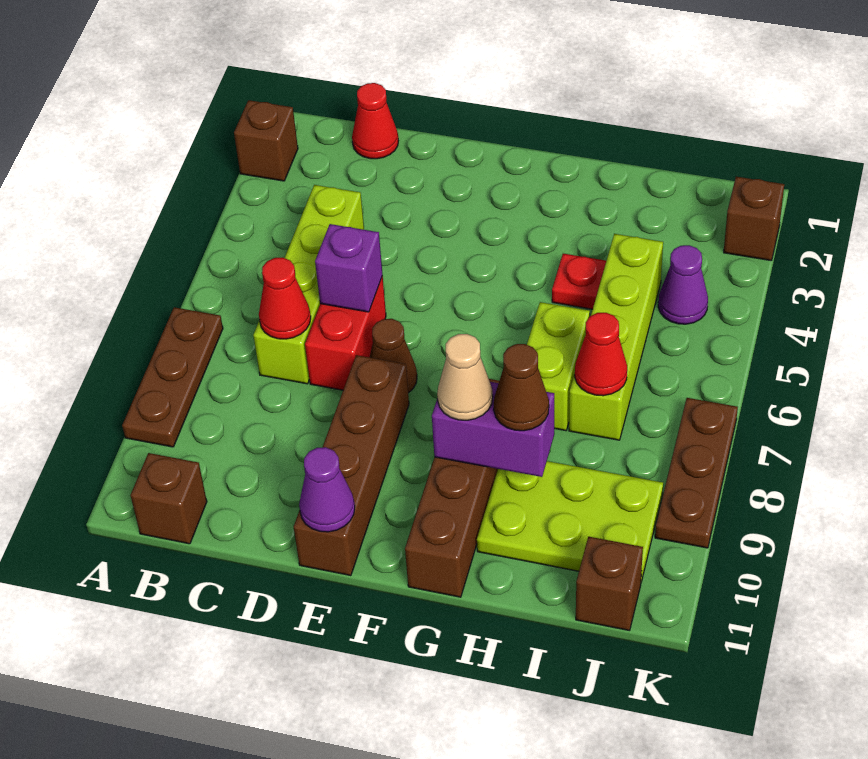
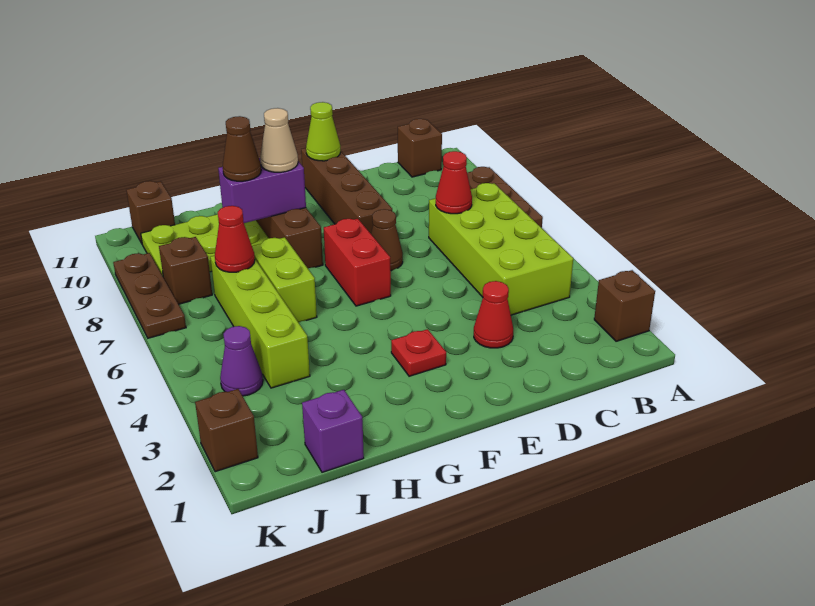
red cone C1 level 1 -> red cone D3 level 1
lime brick C4:C7 level 1 -> lime brick B4:C7 level 1
red brick D6:D7 level 1 -> red brick F6:F7 level 1
purple brick D6 level 2 -> purple brick I1 level 1
purple cone E11 level 2 -> lime cone E11 level 2
red plate H4 level 1 -> red plate F3 level 1
none -> brown brick J8 level 1

